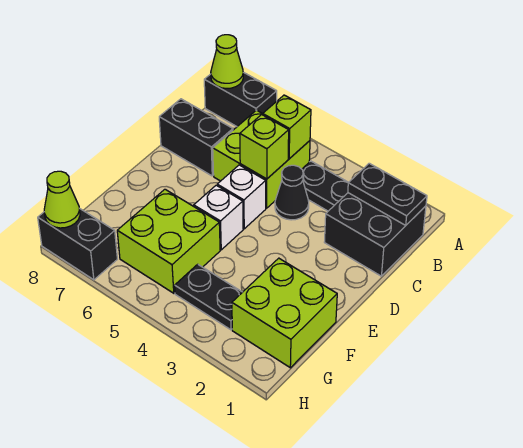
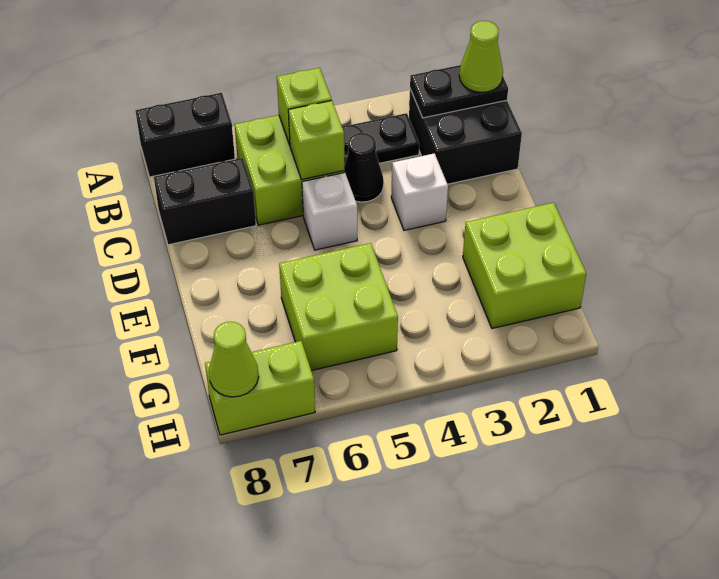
lime cone A8 level 2 -> lime cone B1 level 3
white brick E5 level 1 -> white brick D3 level 1
black plate G3:G4 level 1 -> none
black brick H7:H8 level 1 -> lime brick H7:H8 level 1

